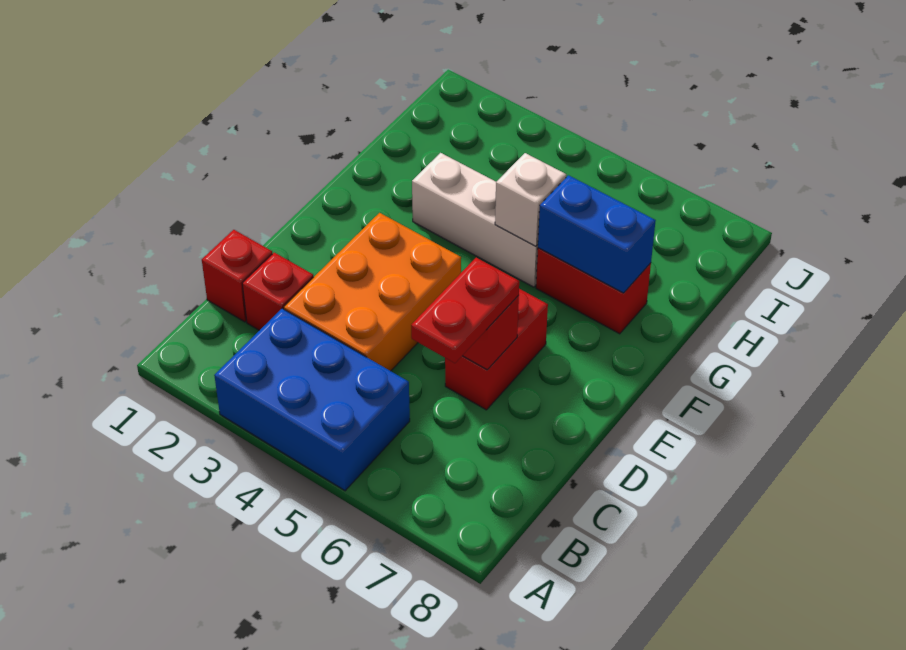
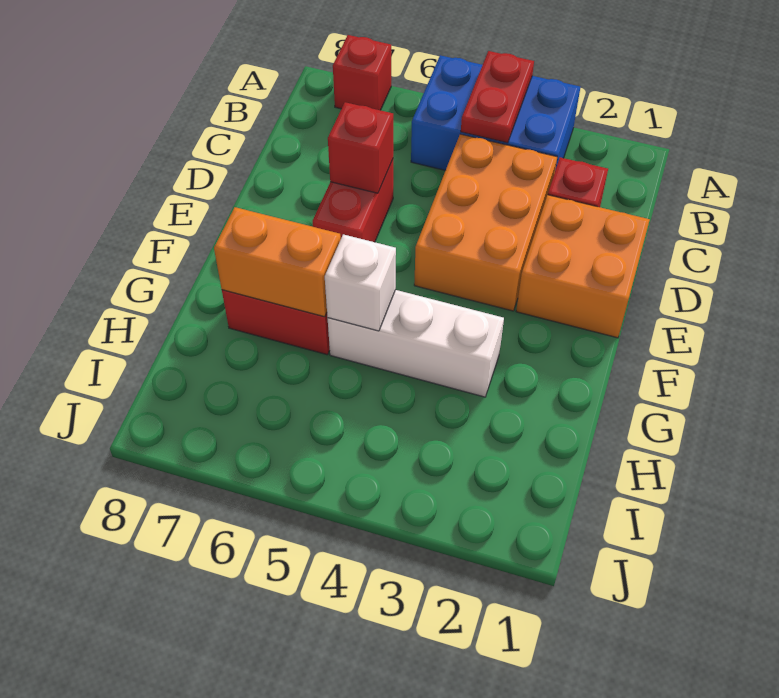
red brick C1 level 1 -> red brick A7 level 1
red plate C6:D6 level 3 -> red plate A4:B4 level 2
none -> orange brick D1:E2 level 1
blue brick G6:G7 level 2 -> orange brick G6:G7 level 2

